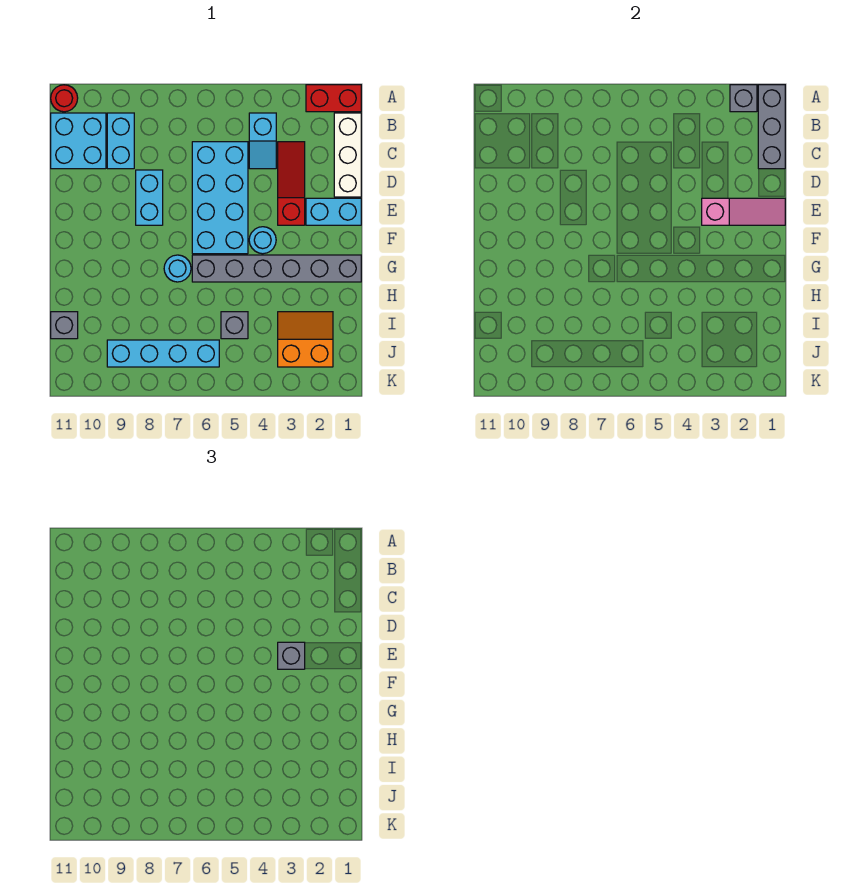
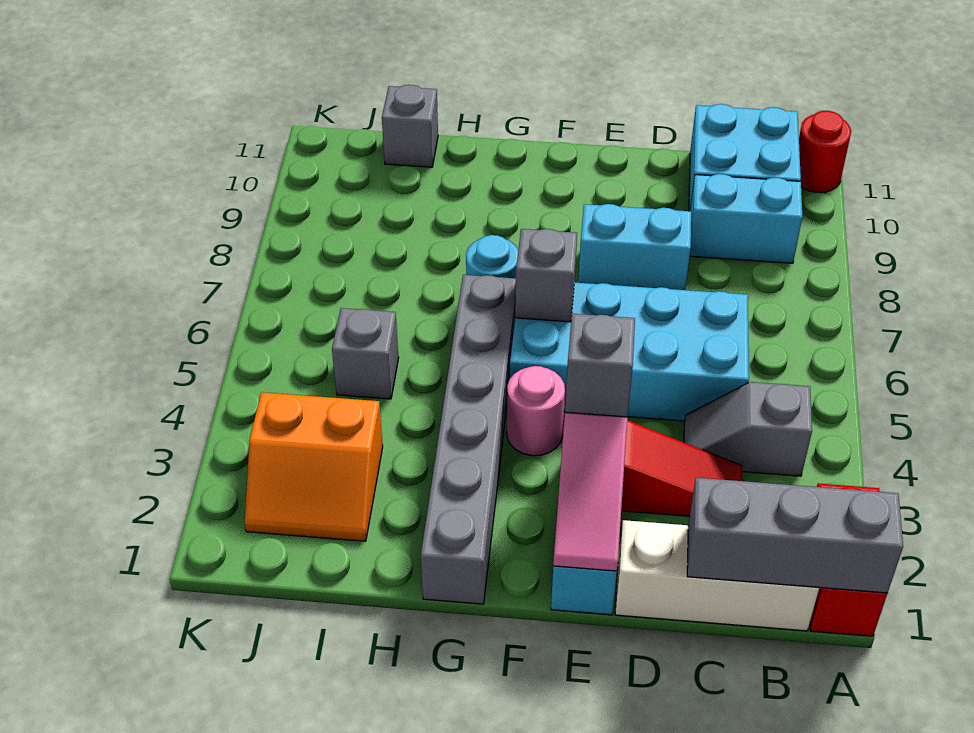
grey brick A2 level 2 -> grey brick F6 level 2
cyan slope B4:C4 level 1 top B -> grey slope B4:C4 level 1 top B
cyan round brick F4 level 1 -> pink round brick F4 level 1
orange slope I2:J3 level 1 top J -> orange slope I2:J3 level 1 top 3
cyan brick J6:J9 level 1 -> none

